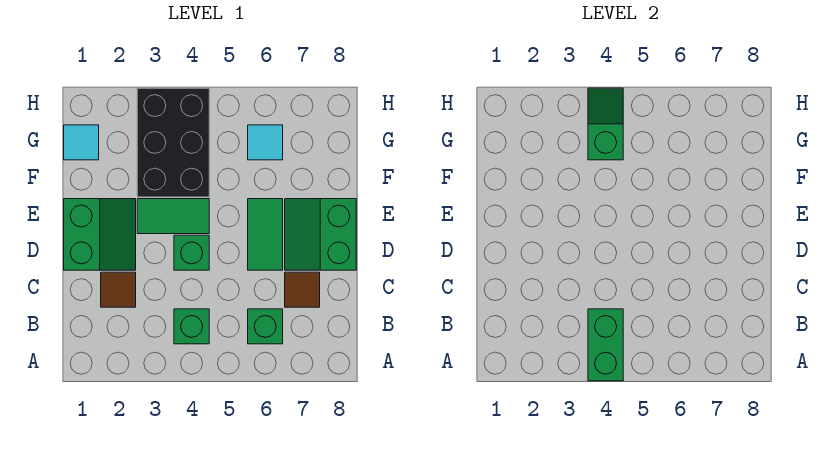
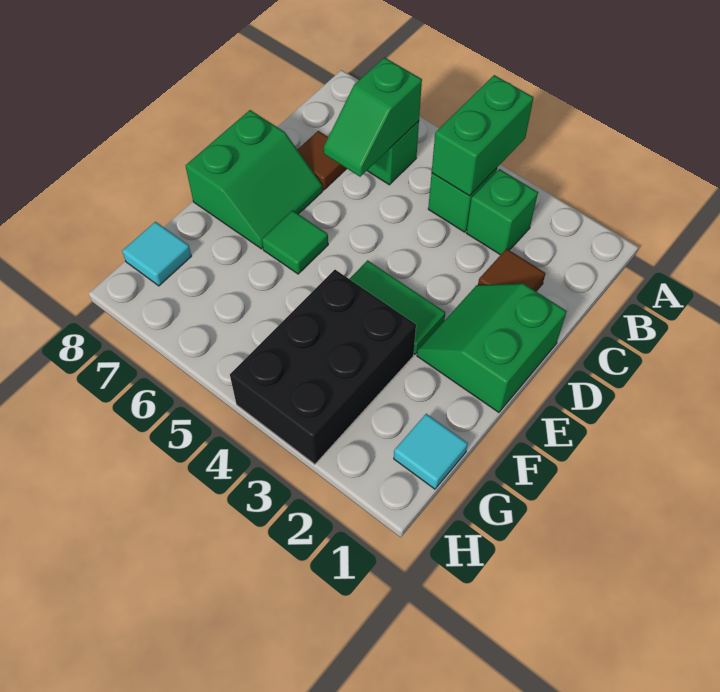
green brick D4 level 1 -> green brick B3 level 1
green tile D6:E6 level 1 -> green tile E6 level 1
green slope G4:H4 level 2 top G -> green slope B6:C6 level 2 top B
cyan tile G6 level 1 -> cyan tile G8 level 1

